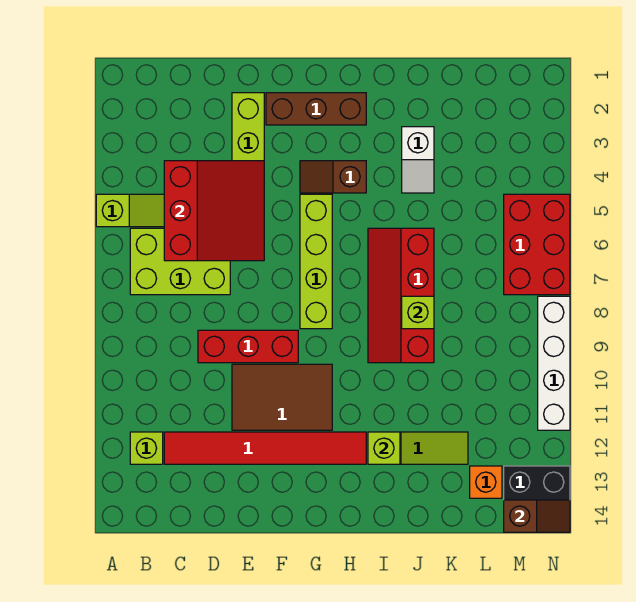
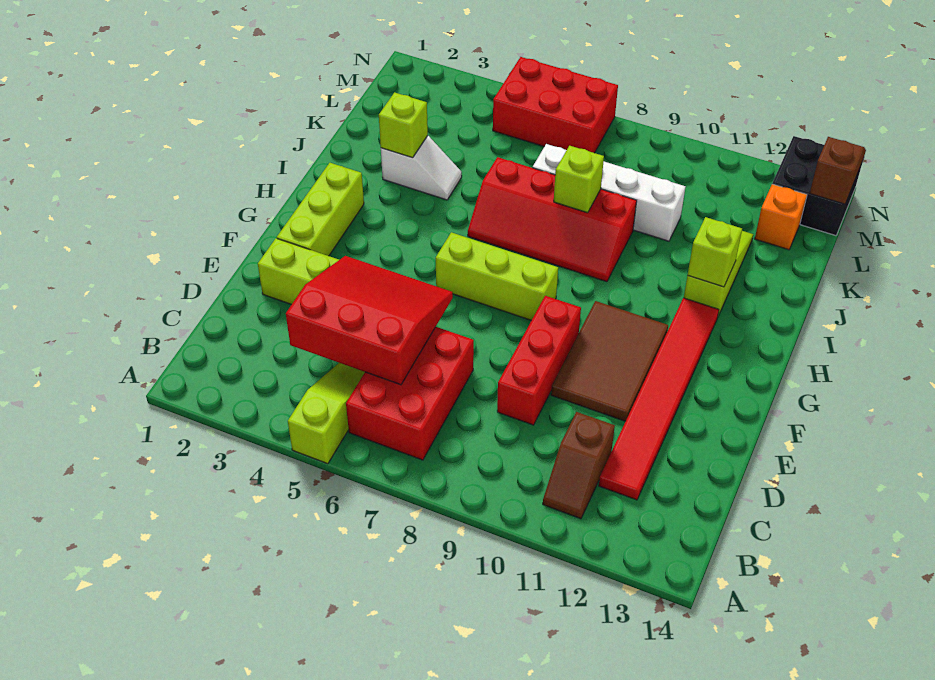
lime brick B6:D7 level 1 -> red brick B6:D7 level 1
lime brick B12 level 1 -> lime brick J3 level 2
brown brick F2:H2 level 1 -> lime brick F2:H2 level 1
brown slope G4:H4 level 1 top H -> brown slope B11:C11 level 1 top C
lime brick G5:G8 level 1 -> lime brick G6:G8 level 1
white brick N8:N11 level 1 -> white brick K7:K10 level 1

